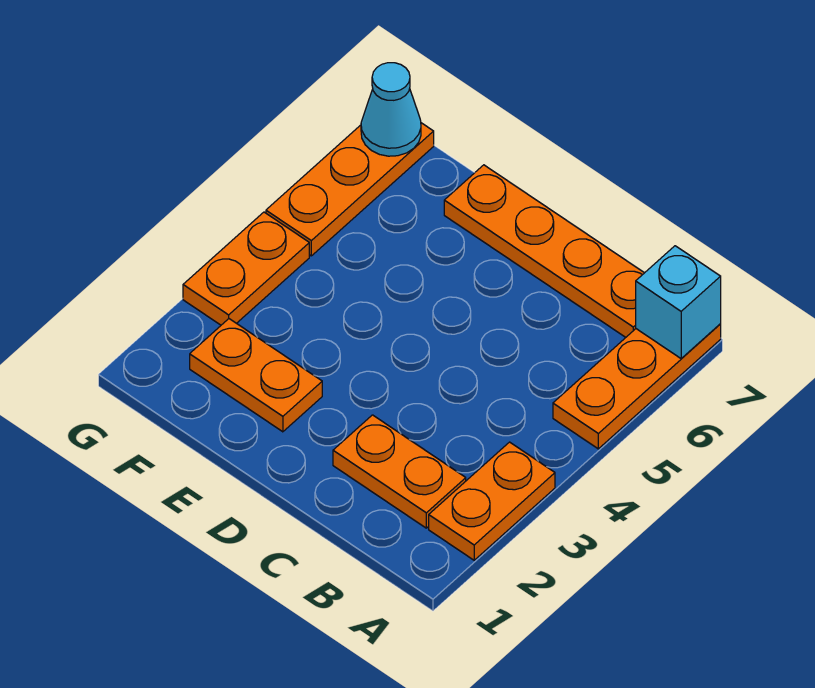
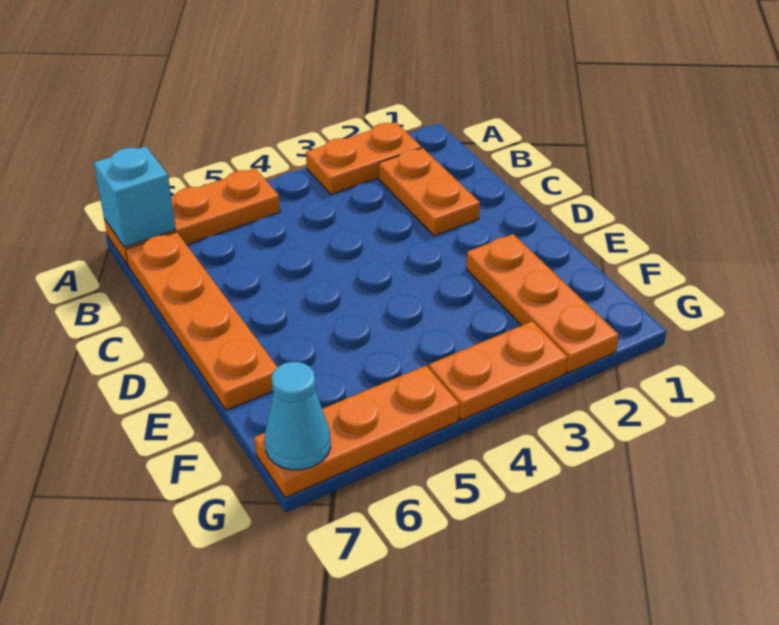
orange plate E2:F2 level 1 -> orange plate E2:G2 level 1

